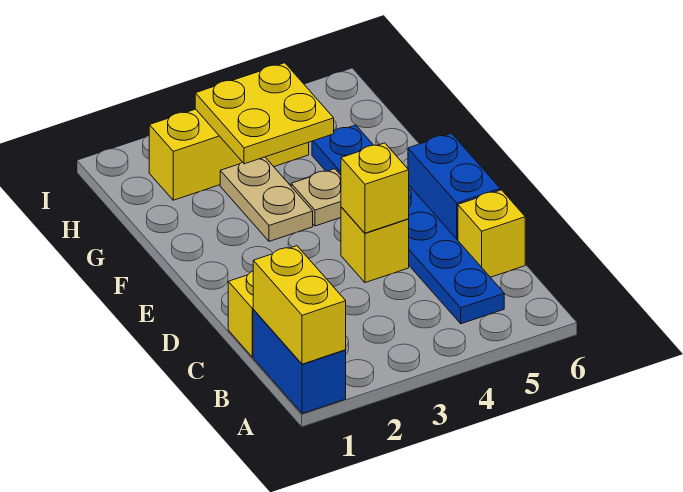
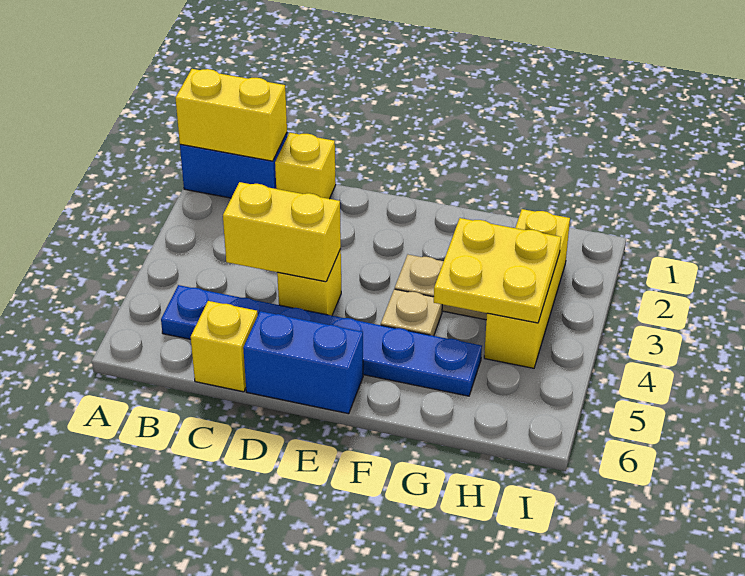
yellow brick D4 level 2 -> yellow brick C4:D4 level 2

